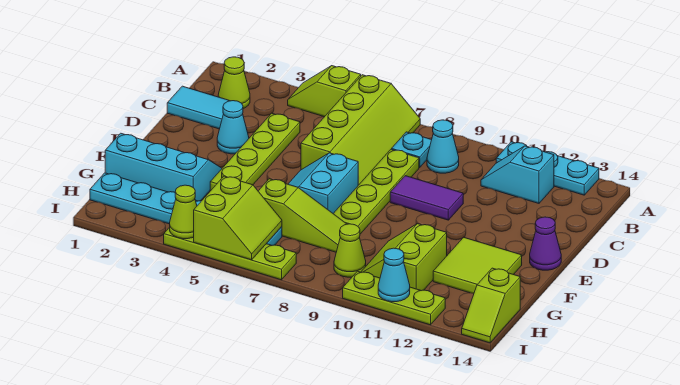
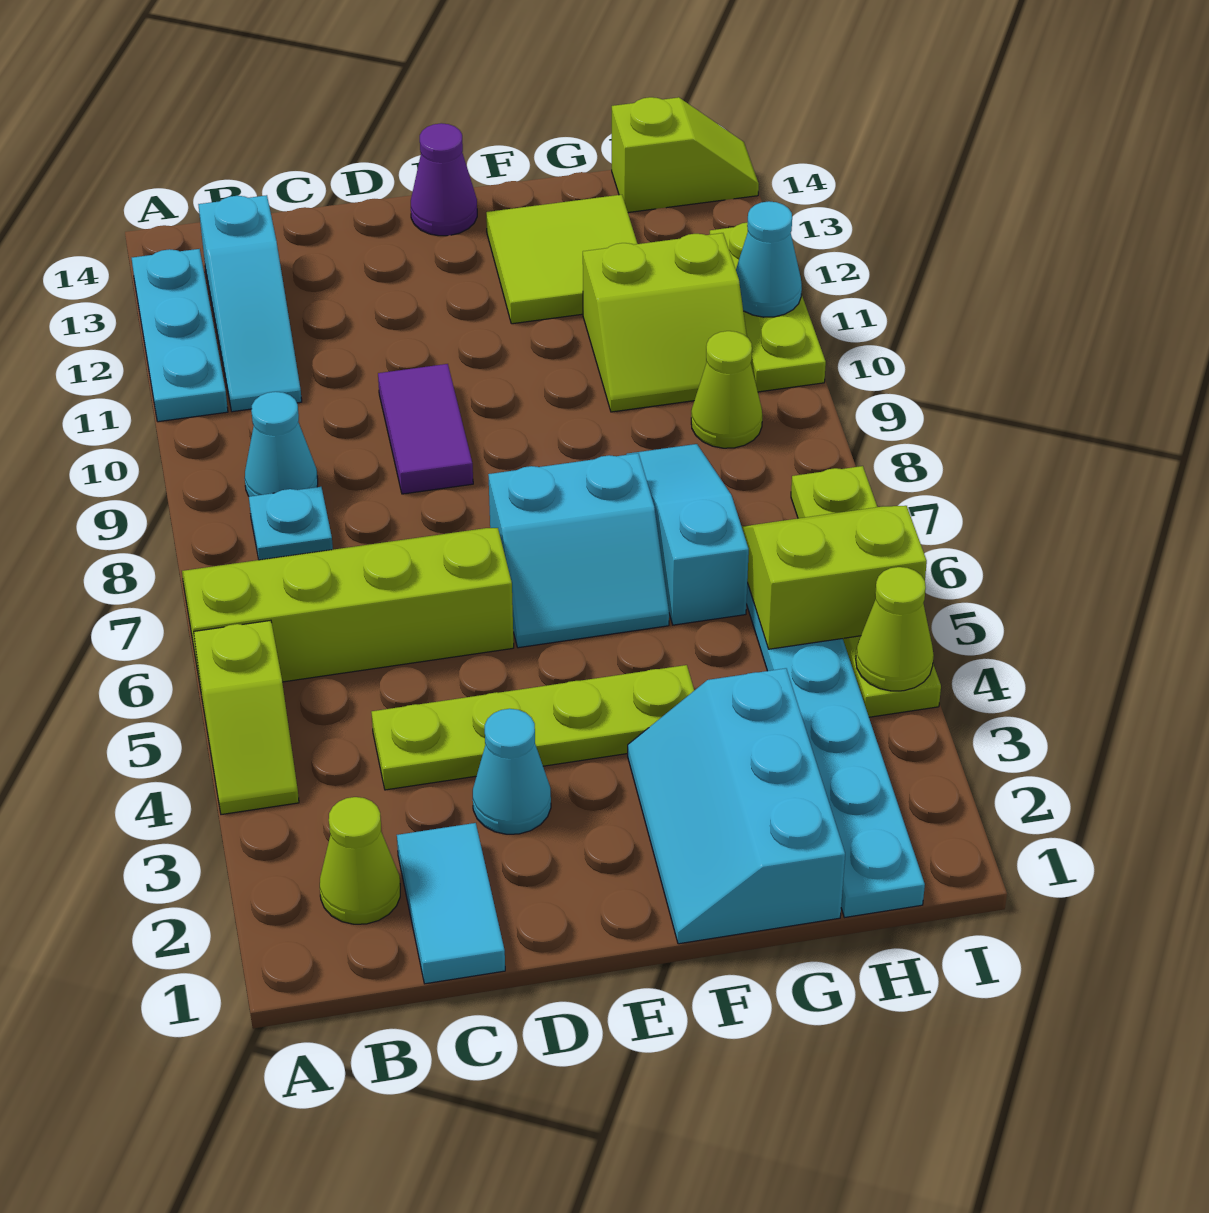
cyan slope B11:B12 level 1 top 12 -> cyan slope B11:B13 level 1 top 13
lime plate C8:F8 level 1 -> none
lime slope G6:G8 level 1 top 6 -> cyan slope G6:G8 level 1 top 6

